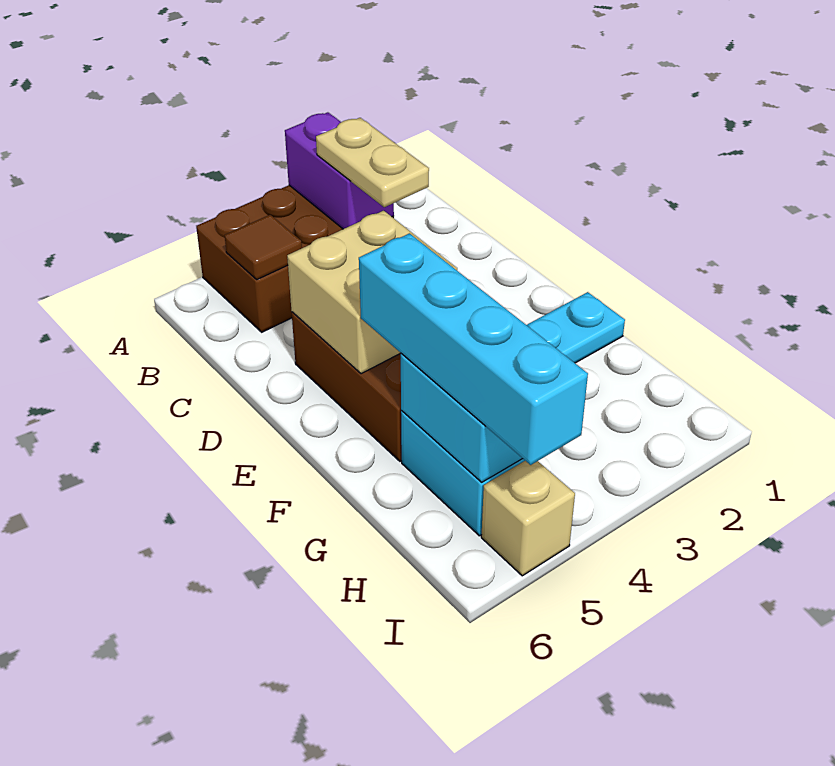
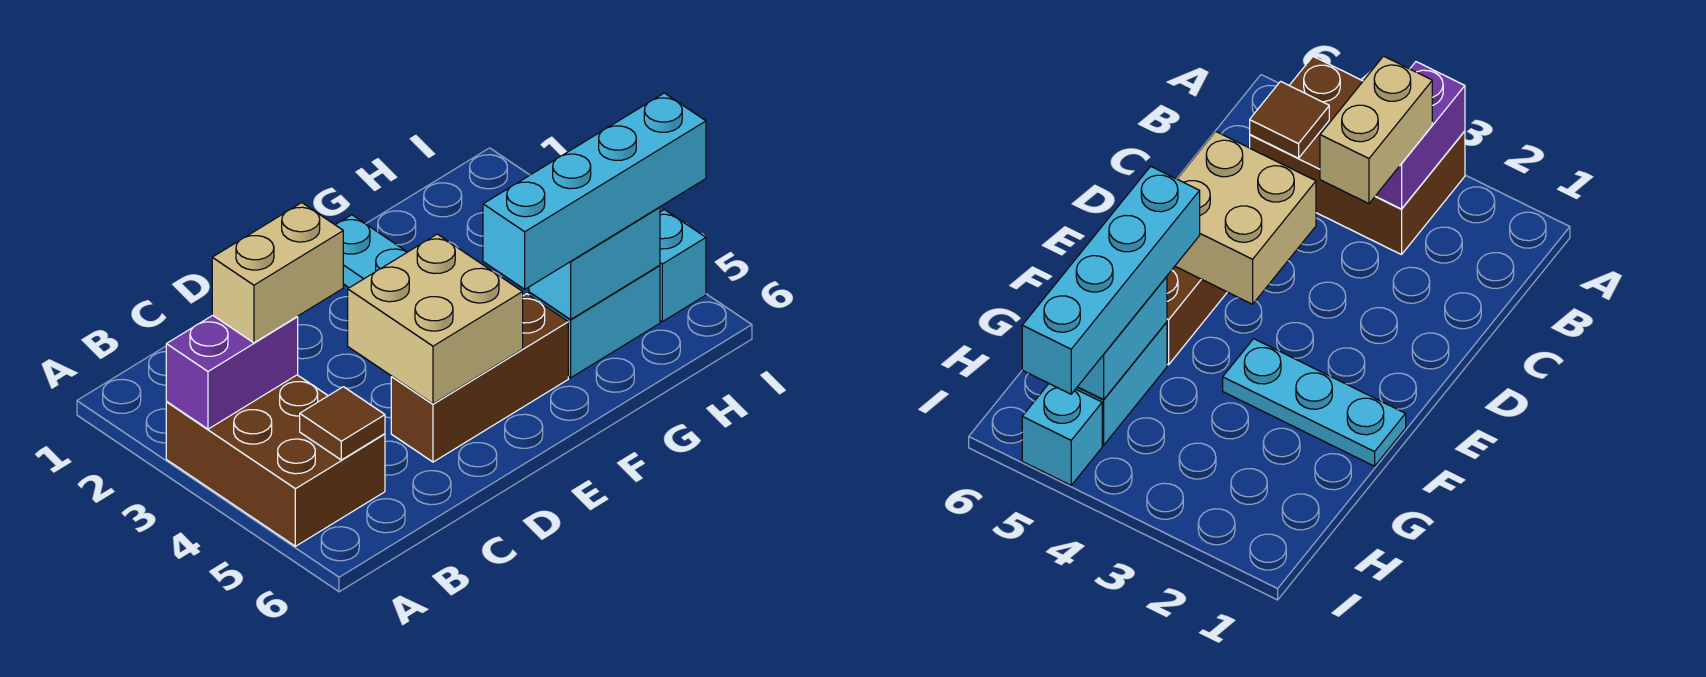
tan plate B3:C3 level 3 -> tan brick B3:C3 level 3
tan brick I5 level 1 -> cyan brick I5 level 1

